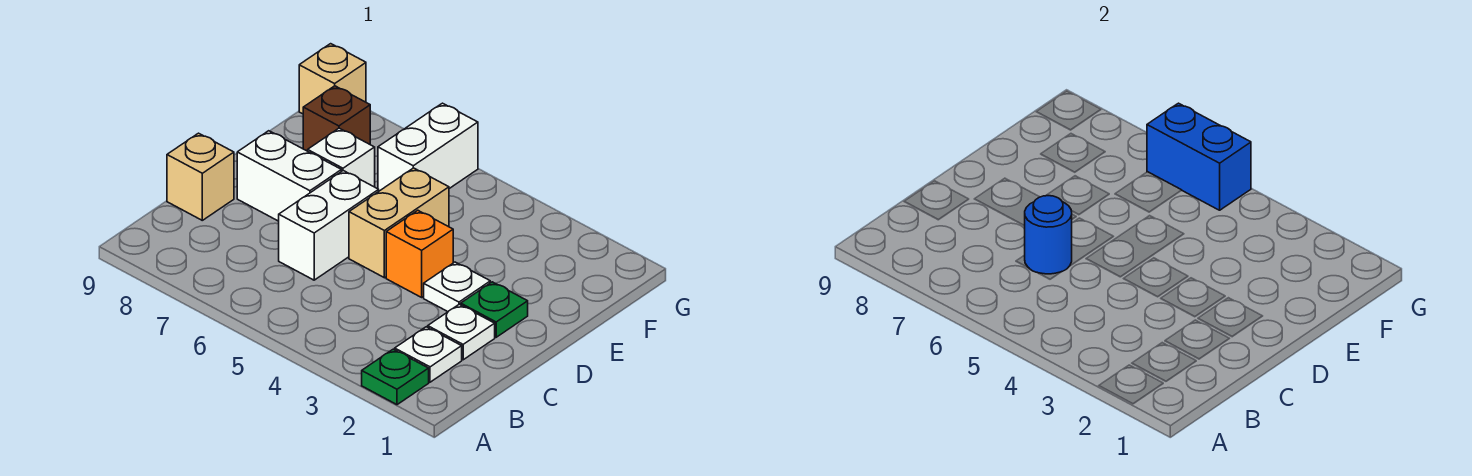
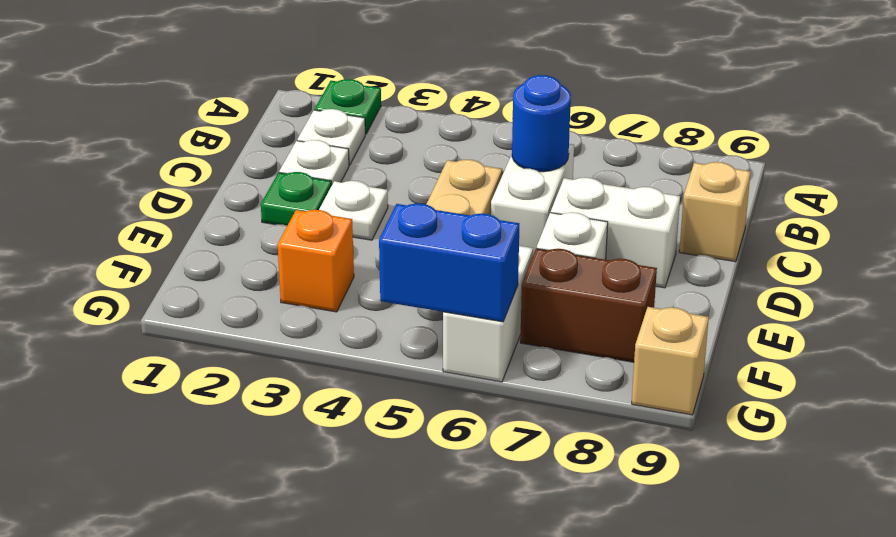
orange brick D4 level 1 -> orange brick F3 level 1
brown brick F8 level 1 -> brown brick F7:F8 level 1

